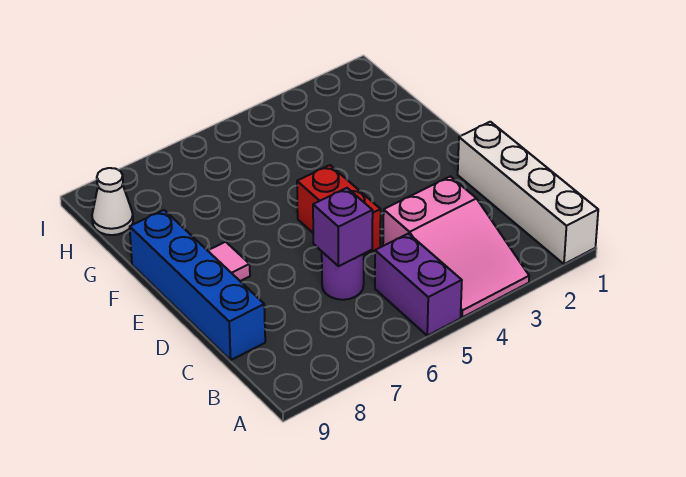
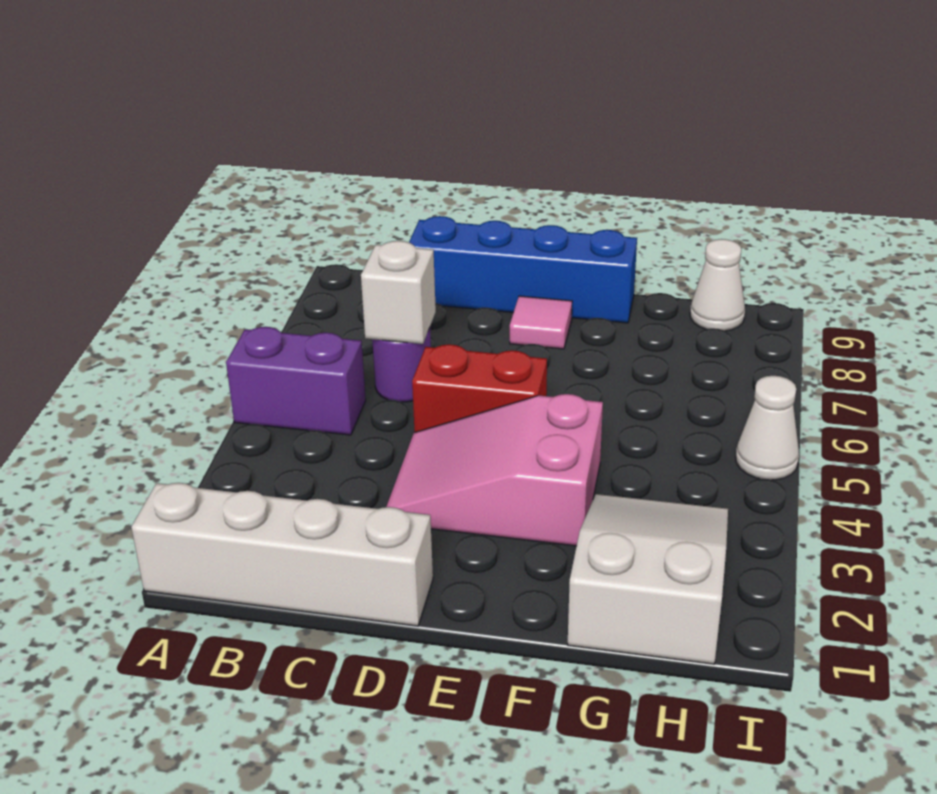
pink slope A3:C4 level 1 top C -> pink slope D3:F4 level 1 top F
purple brick C6 level 2 -> white brick C6 level 2
none -> white slope G1:H3 level 1 top 1
none -> white cone I5 level 1

